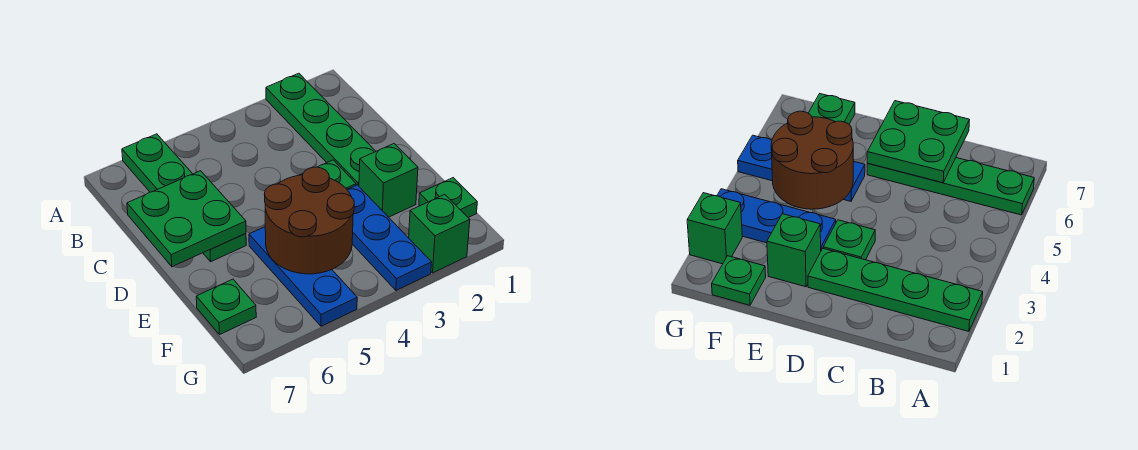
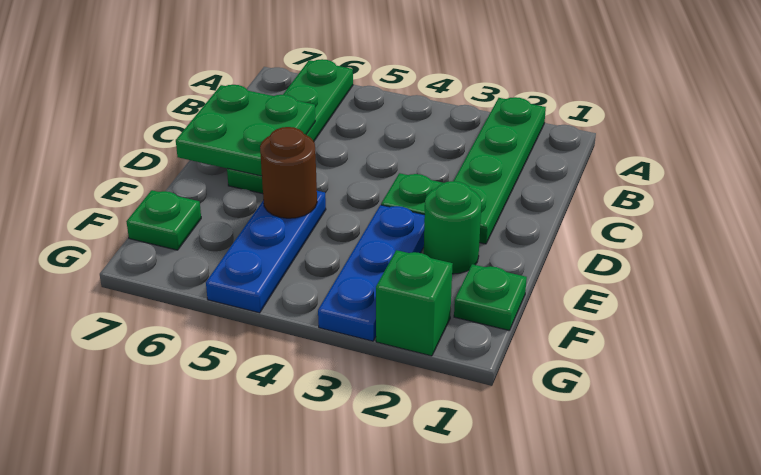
green brick E2 level 1 -> green round brick E2 level 1
brown round brick E4:F5 level 2 -> brown round brick E5 level 2

